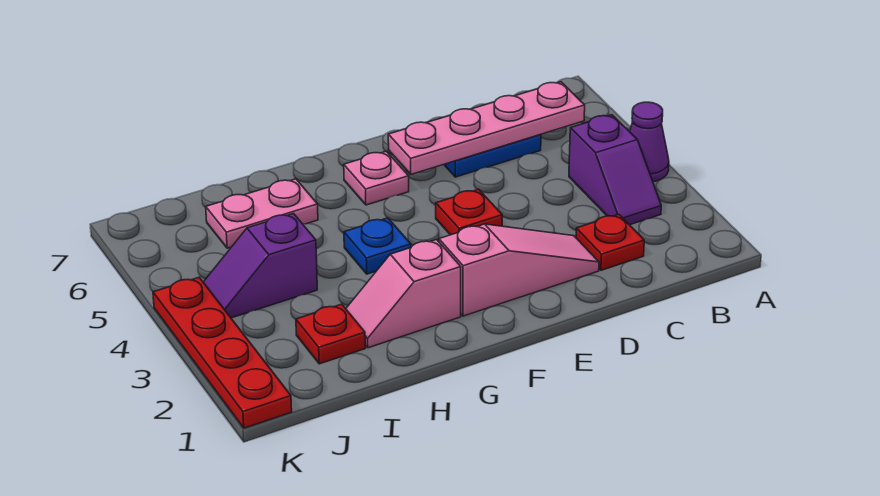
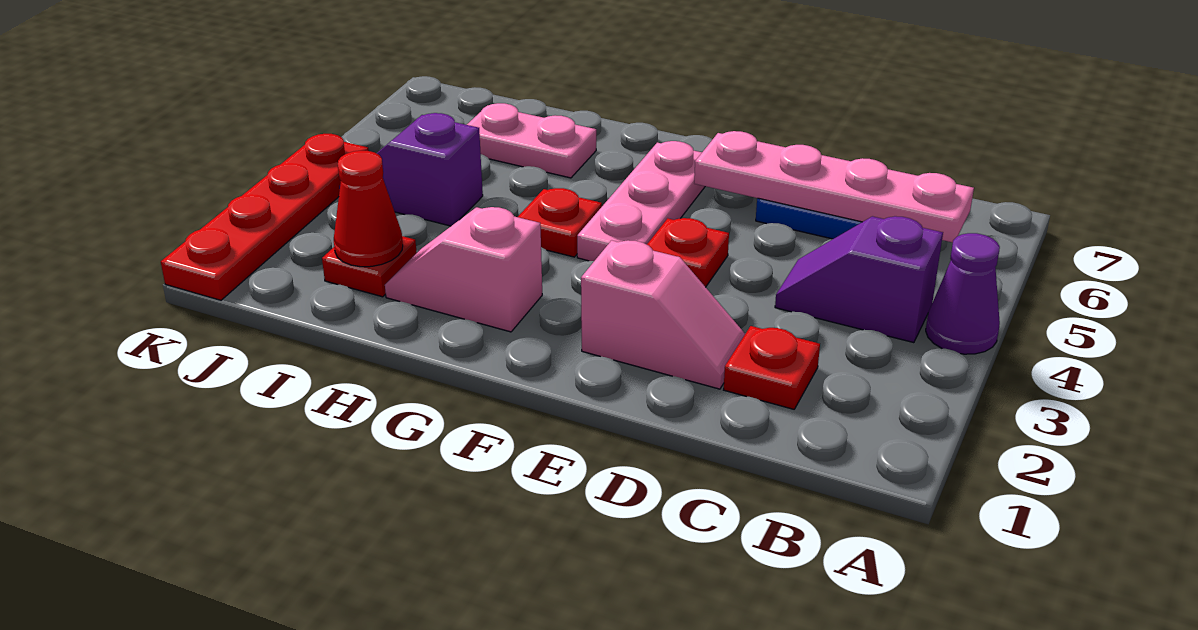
purple slope B3:B4 level 1 top 4 -> purple slope B4:C4 level 1 top B
pink slope D2:F2 level 1 top F -> pink slope D2:E2 level 1 top E
pink plate F6 level 1 -> pink plate F4:F6 level 1
blue plate G4 level 1 -> red plate G4 level 1
none -> red cone I2 level 2

